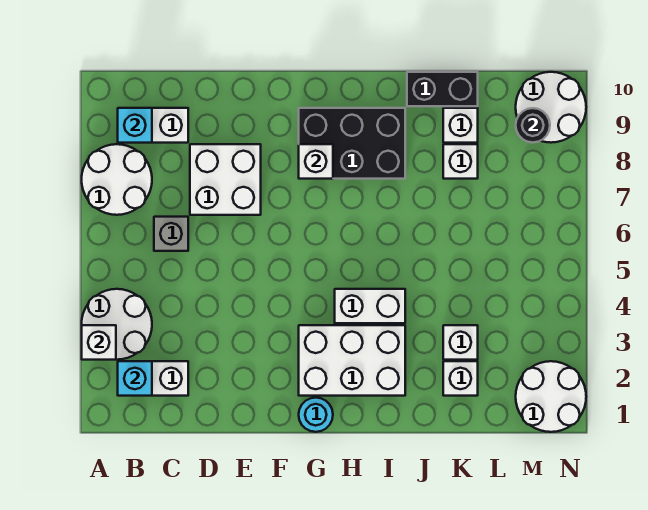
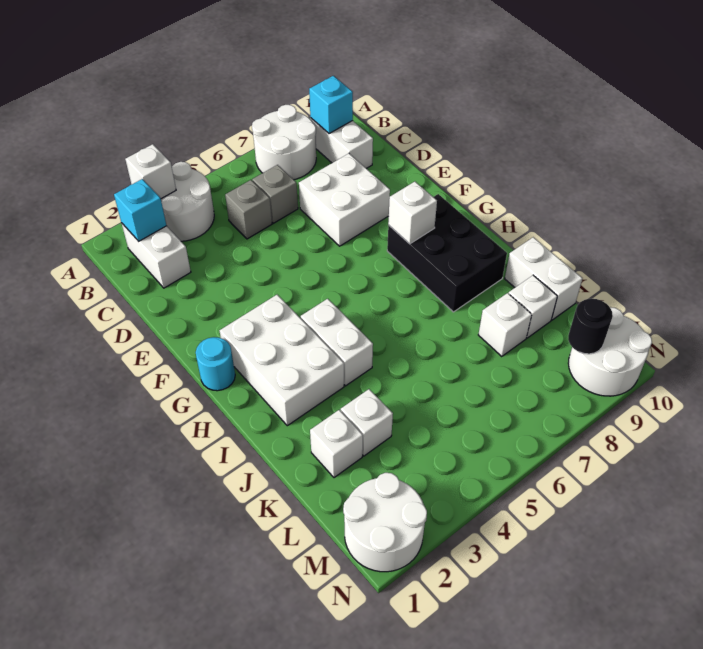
none -> grey brick C5 level 1
black brick J10:K10 level 1 -> white brick J10:K10 level 1

